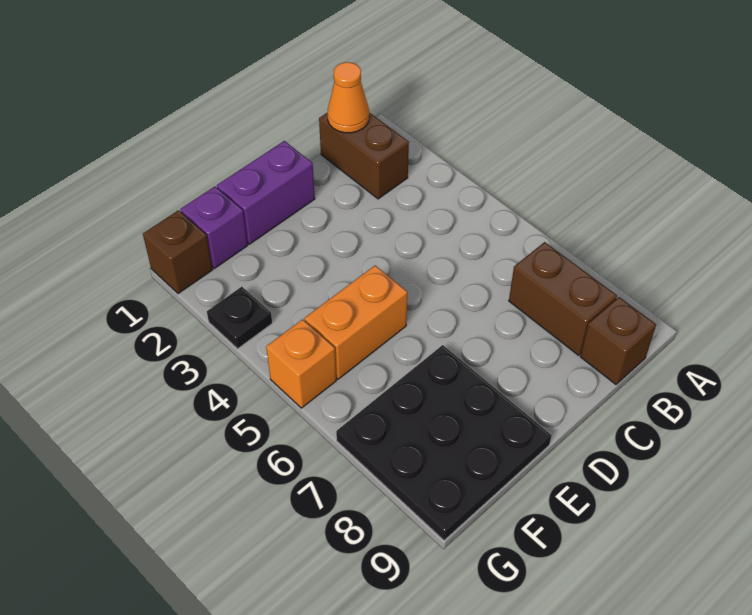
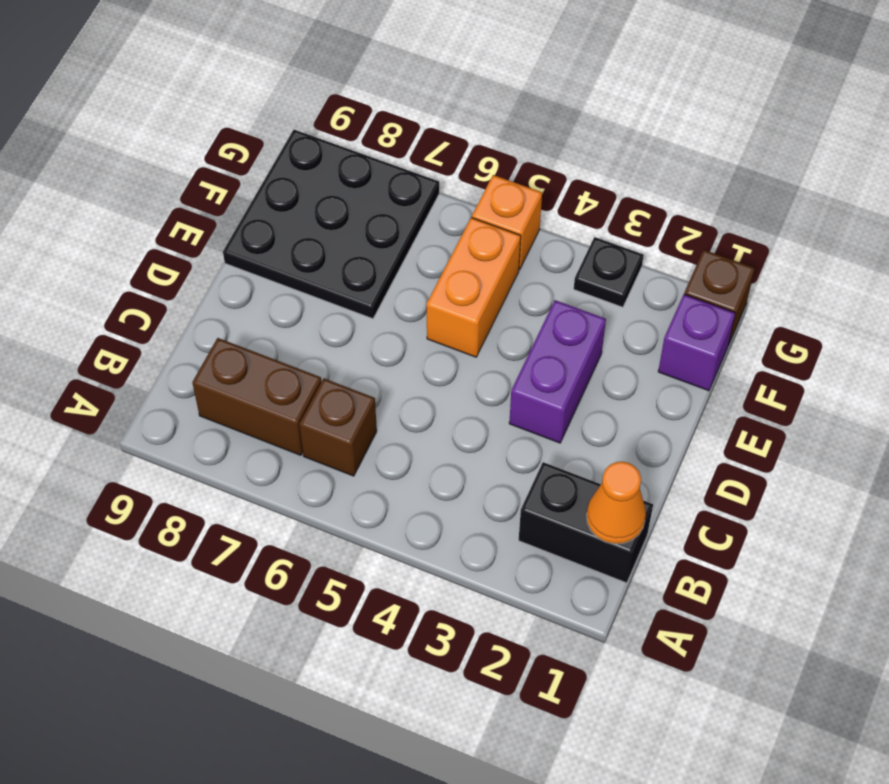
brown brick B1:B2 level 1 -> black brick B1:B2 level 1
brown brick B9 level 1 -> brown brick B6 level 1
purple brick D1:E1 level 1 -> purple brick D3:E3 level 1

